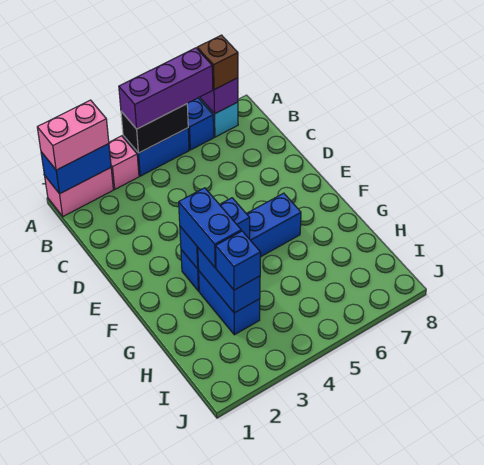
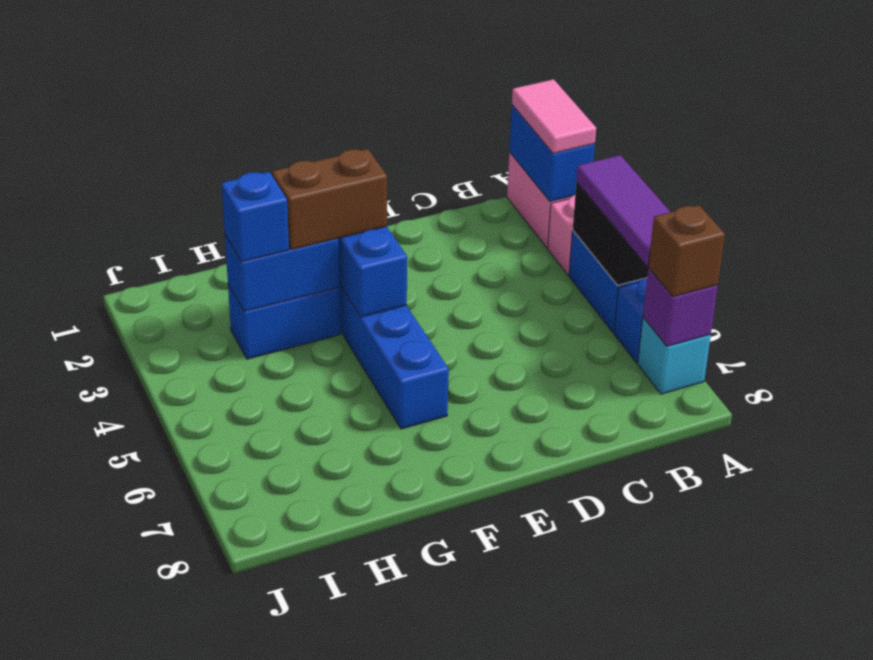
pink brick A1:A2 level 3 -> pink tile A1:A2 level 3
purple brick A4:A6 level 3 -> purple tile A4:A6 level 3
blue brick F3:G3 level 3 -> brown brick F3:G3 level 3

